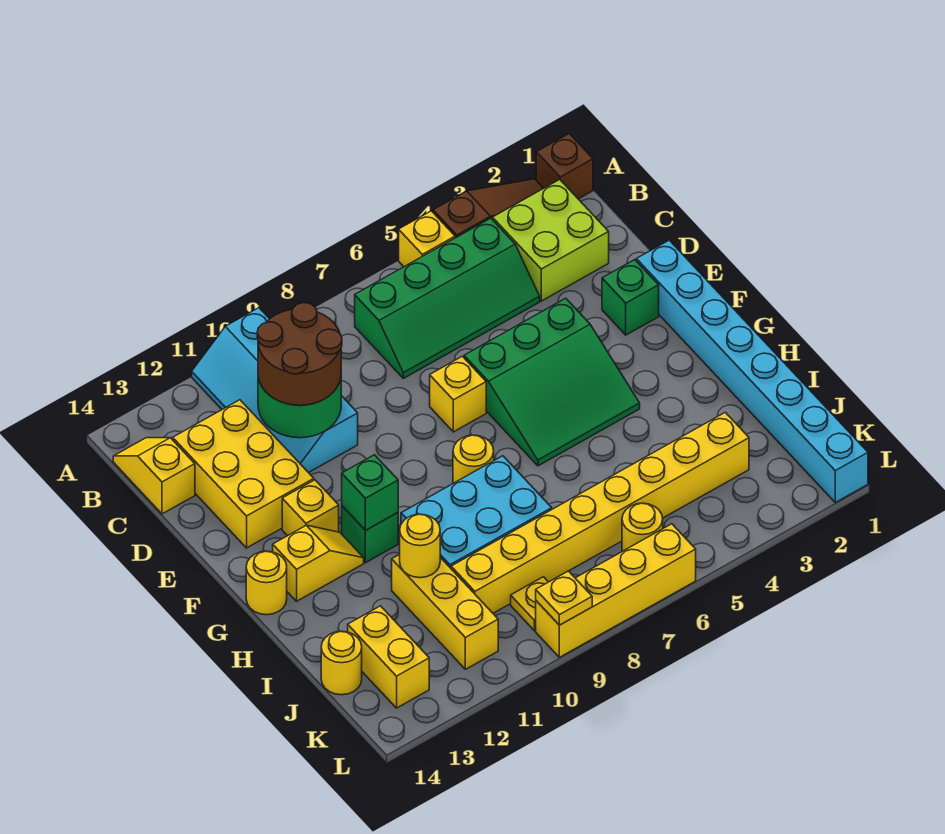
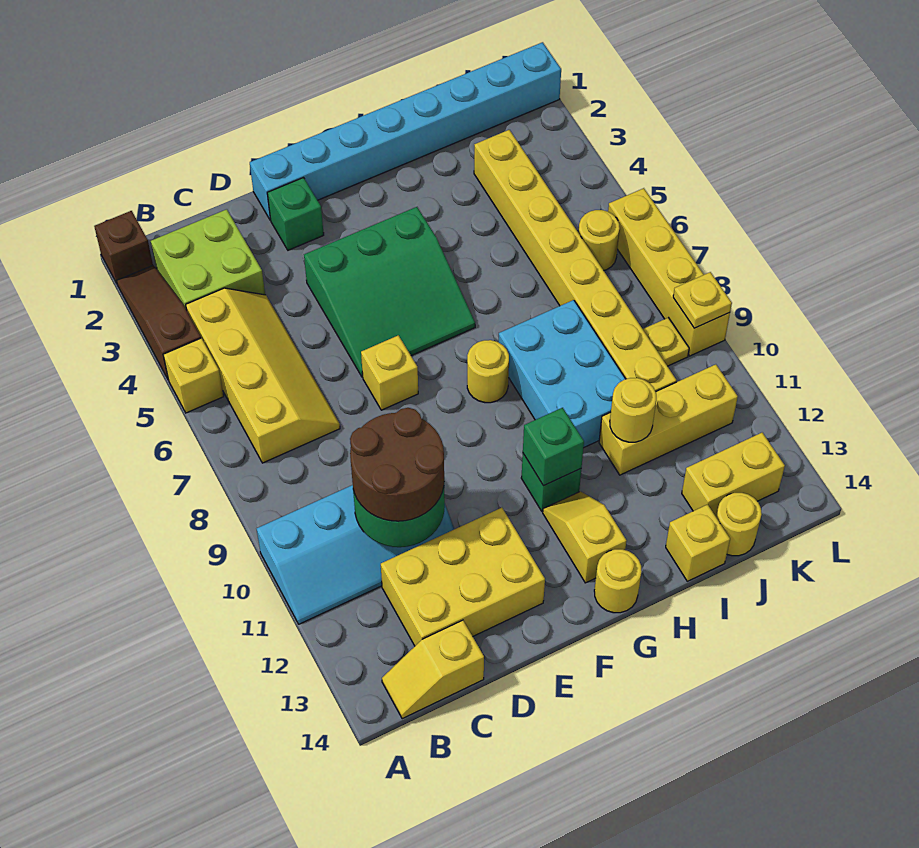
green slope B4:C7 level 1 top B -> yellow slope B4:C7 level 1 top B
green slope E4:G6 level 1 top E -> green slope E4:G6 level 1 top 4
yellow brick F12 level 1 -> yellow brick I14 level 1

